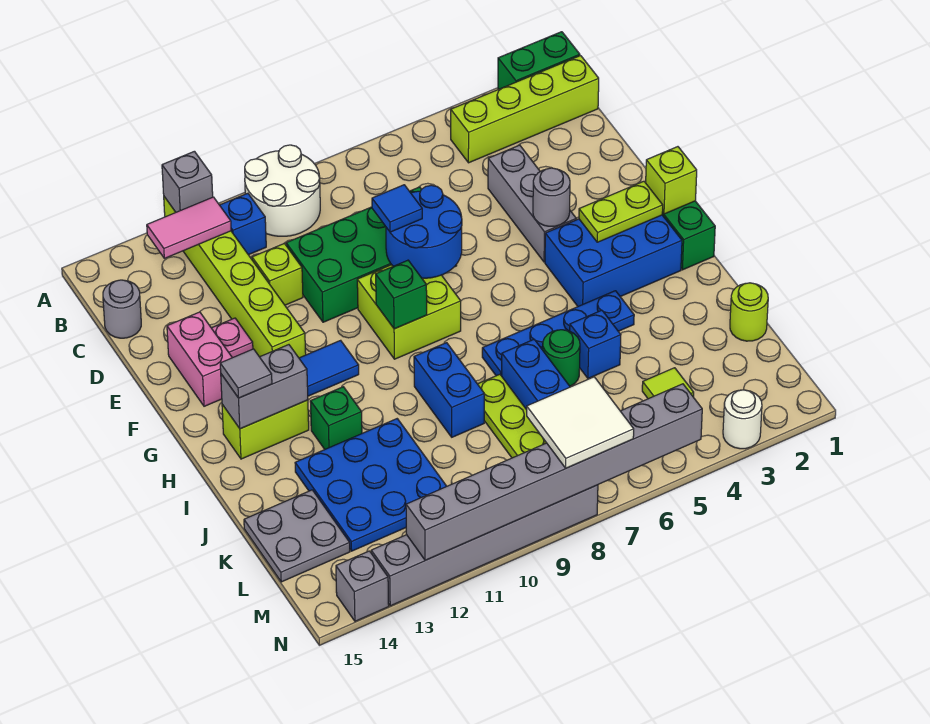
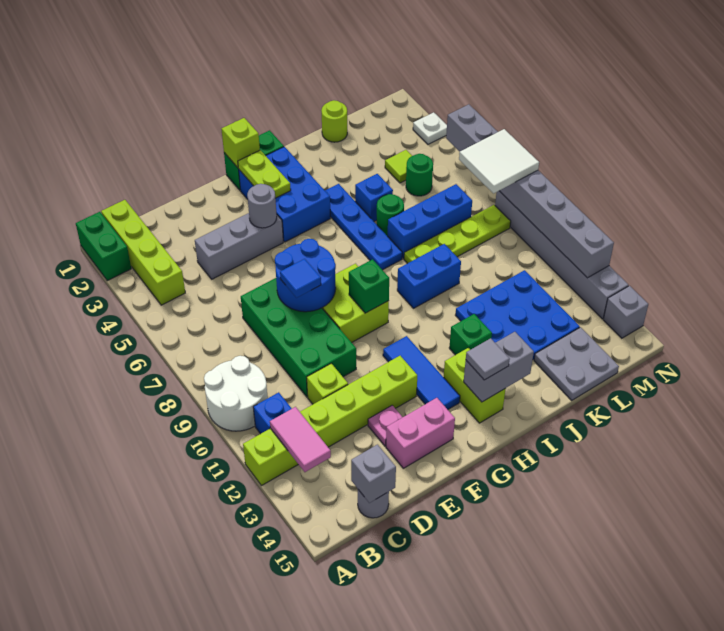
grey brick A12 level 2 -> grey brick C15 level 2
grey brick H13:H14 level 2 -> grey brick H14:I14 level 2
none -> green round brick L5 level 1
white round brick N3 level 1 -> white plate N3 level 1

